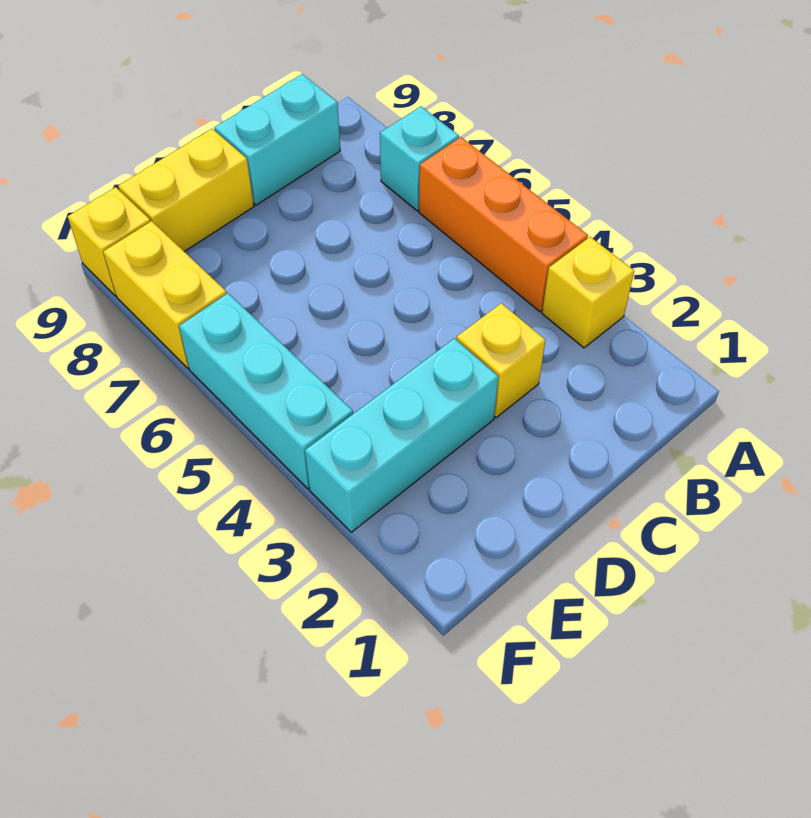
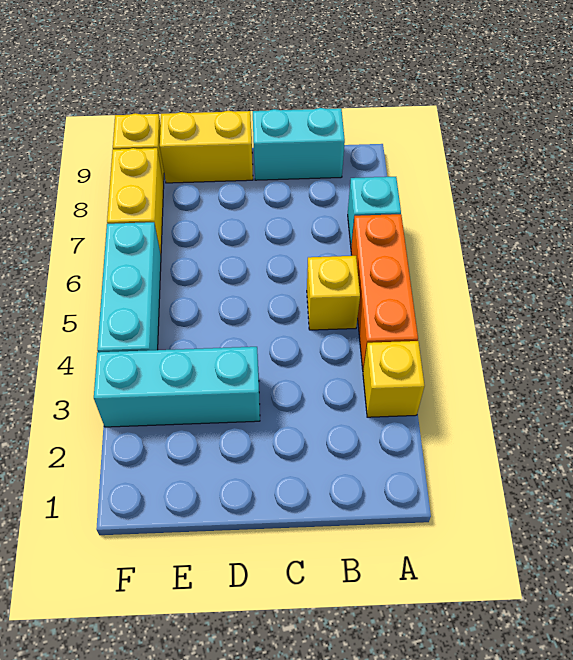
yellow brick C3 level 1 -> yellow brick B5 level 1

